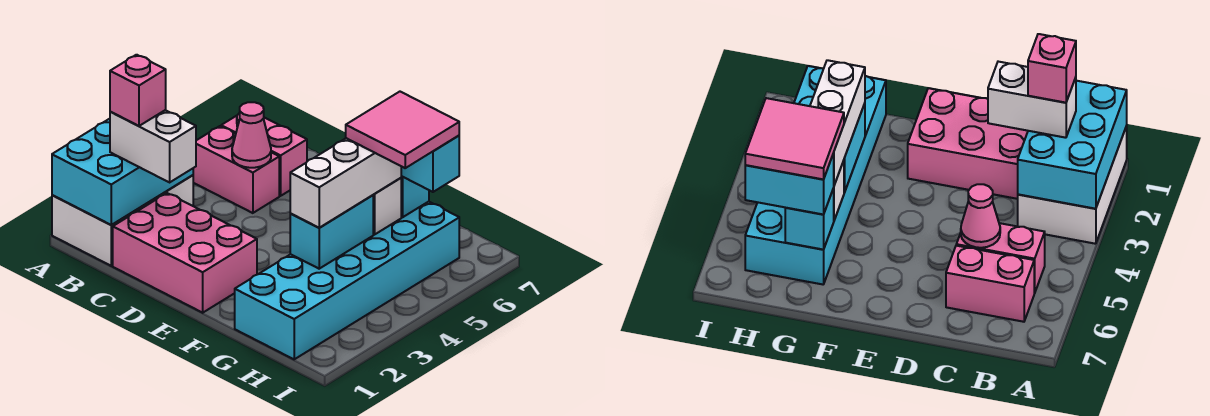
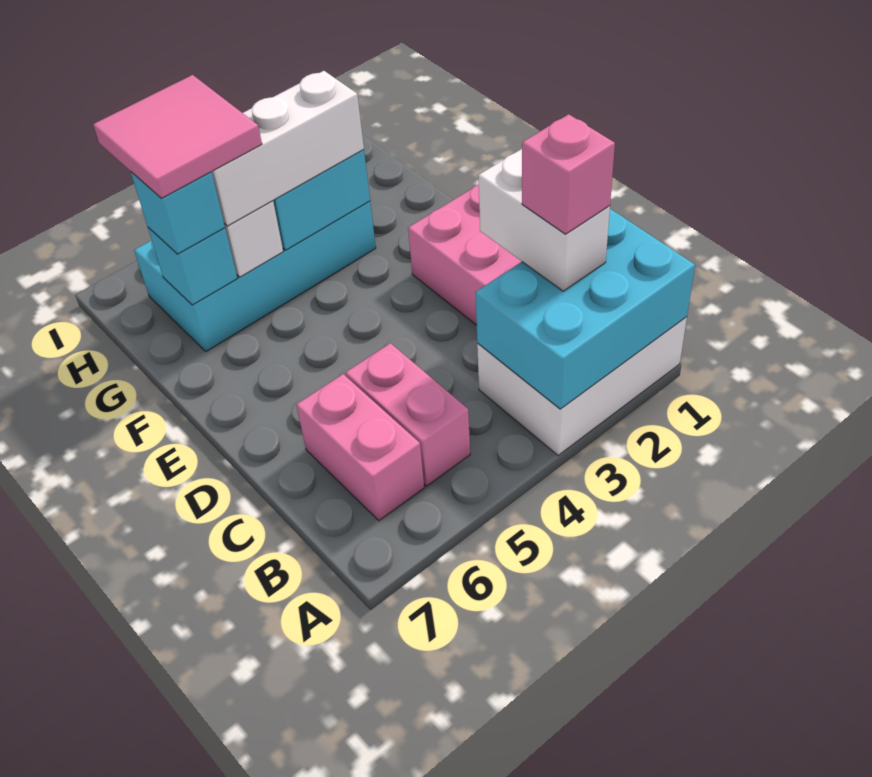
pink cone C5 level 2 -> none
cyan brick G1:H6 level 1 -> cyan brick G3:H6 level 1
cyan brick G6:H6 level 3 -> cyan brick G6 level 3

